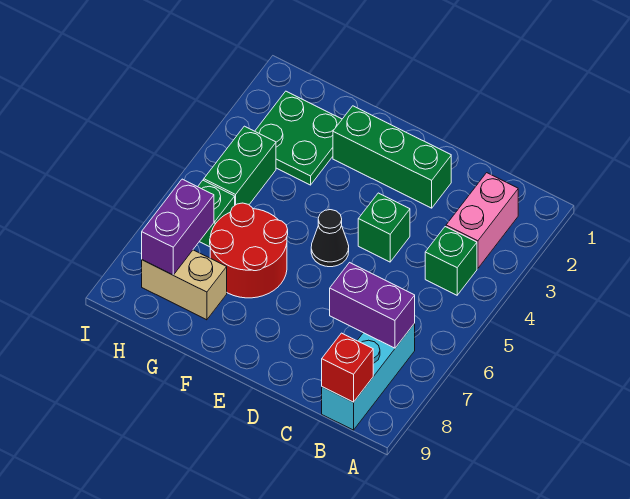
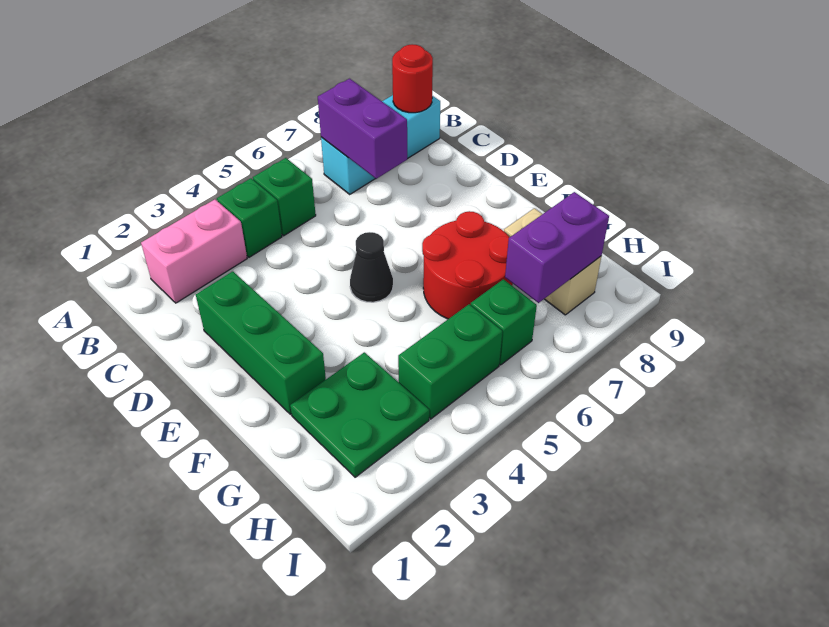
red brick B9 level 2 -> red round brick B9 level 2
green brick D4 level 1 -> green brick B5 level 1

